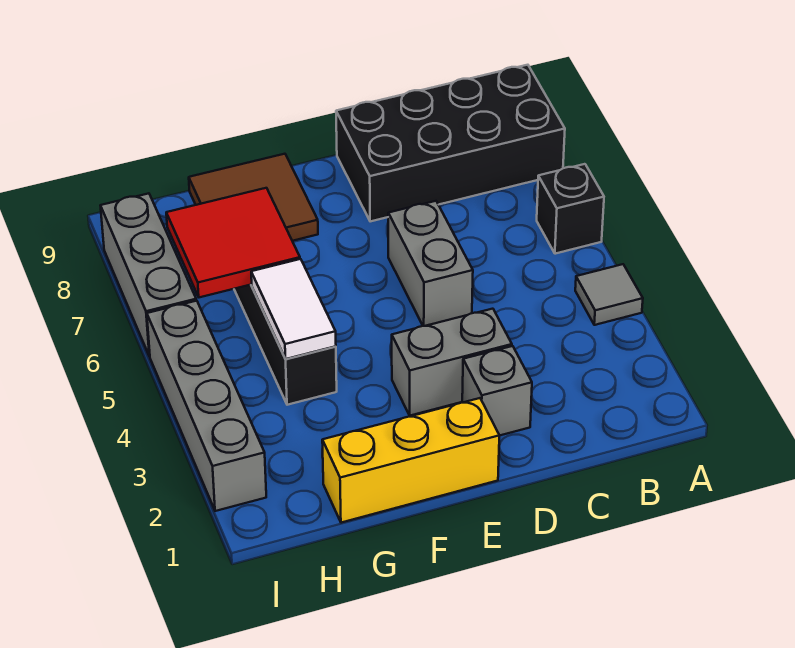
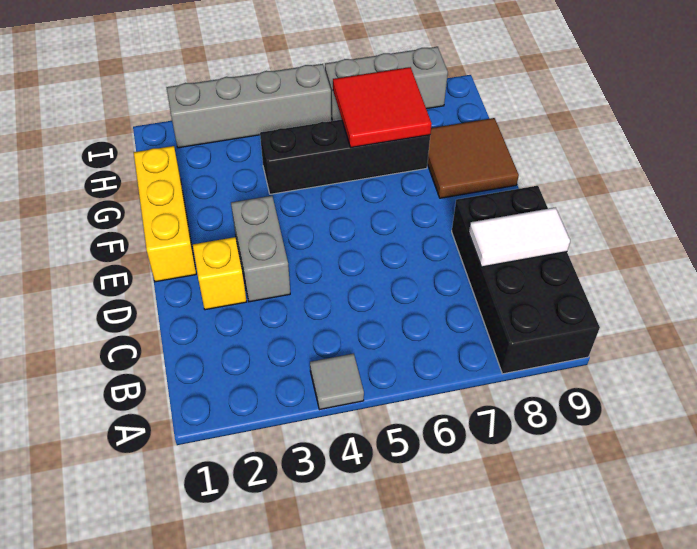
black brick A6 level 1 -> none
grey brick D2 level 1 -> yellow brick D2 level 1
grey brick D5:D6 level 1 -> none
white tile G4:G5 level 2 -> white tile C8:C9 level 2

